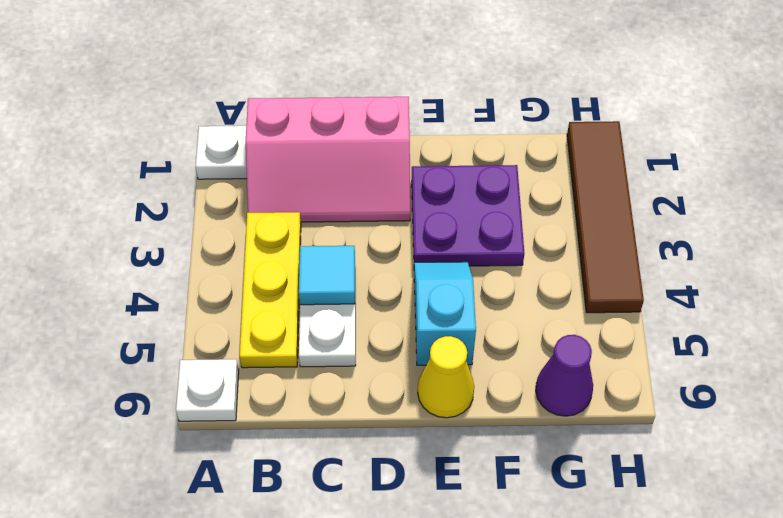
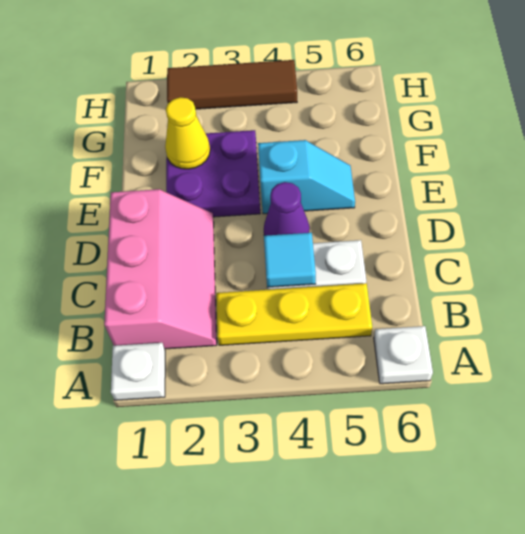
cyan slope E4:E5 level 1 top 5 -> cyan slope E4:E5 level 1 top 4
yellow cone E6 level 1 -> yellow cone F2 level 2
purple cone G6 level 1 -> purple cone D4 level 1
brown tile H1:H4 level 1 -> brown tile H2:H4 level 1

